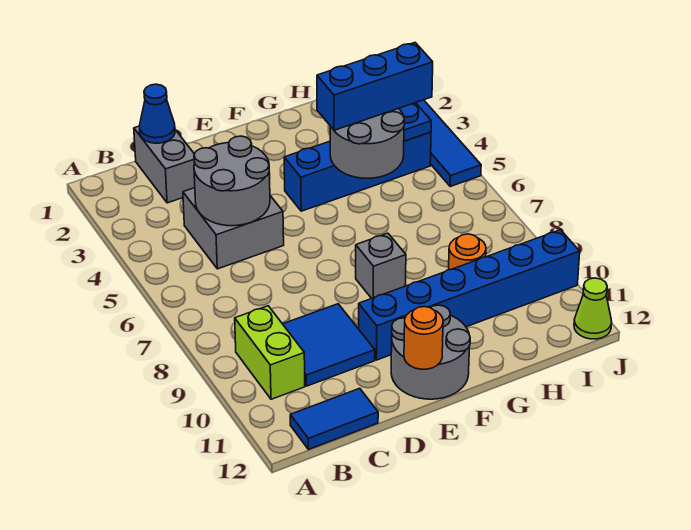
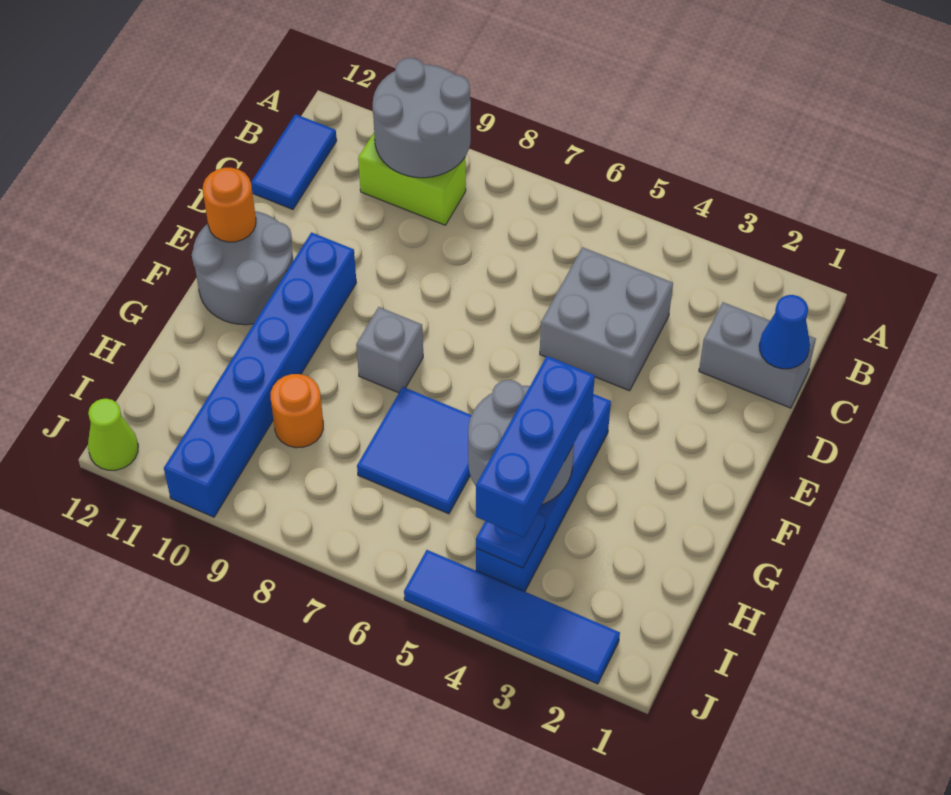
grey round brick C4:D5 level 2 -> grey round brick A9:B10 level 2
blue tile C9:D10 level 1 -> blue tile G6:H7 level 1

